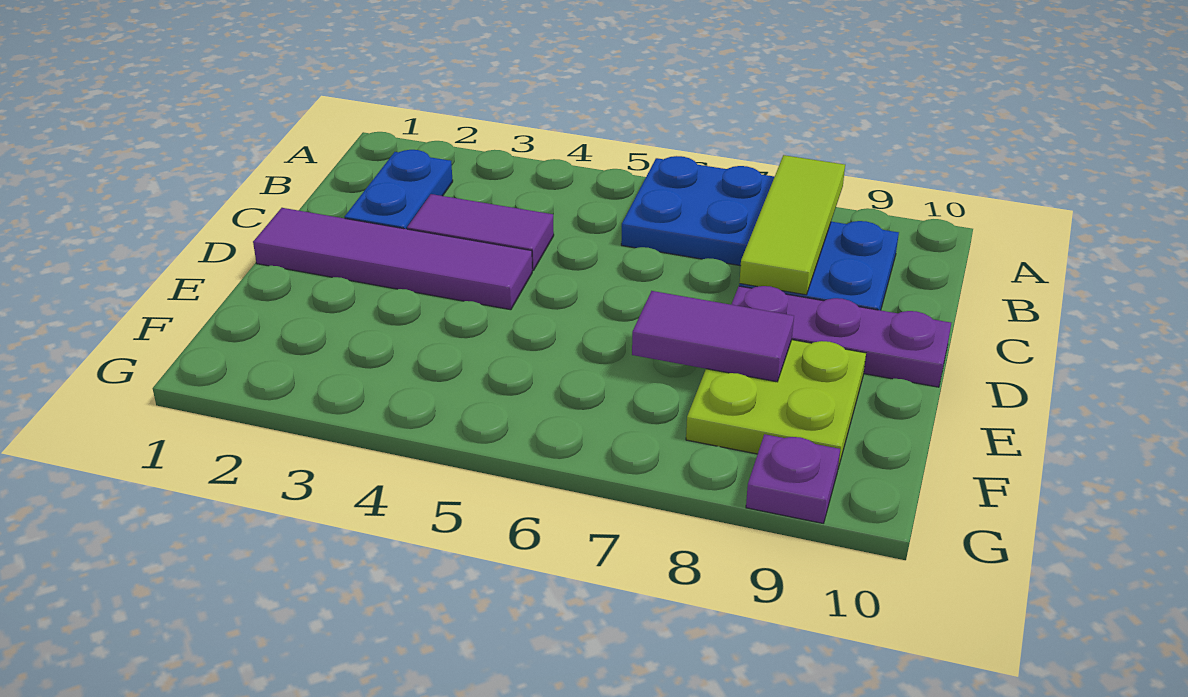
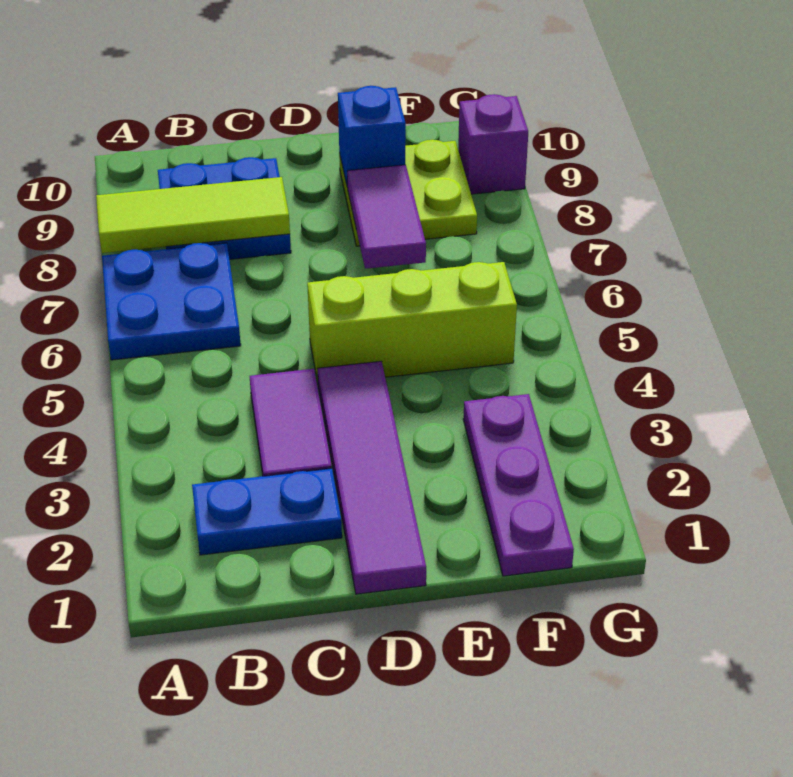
none -> lime brick D5:F5 level 1
purple plate D8:D10 level 1 -> purple plate F1:F3 level 1
none -> blue brick E9 level 2
purple plate G9 level 1 -> purple brick G9 level 1

